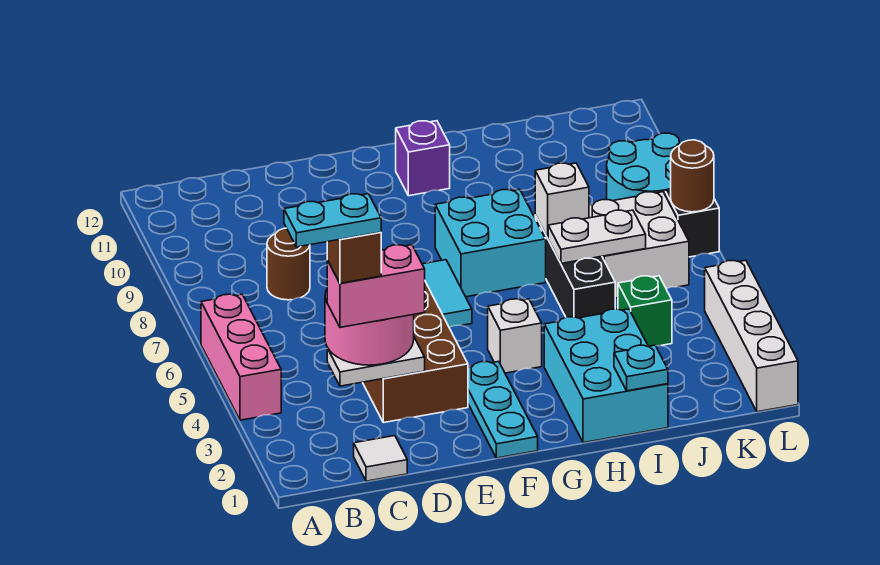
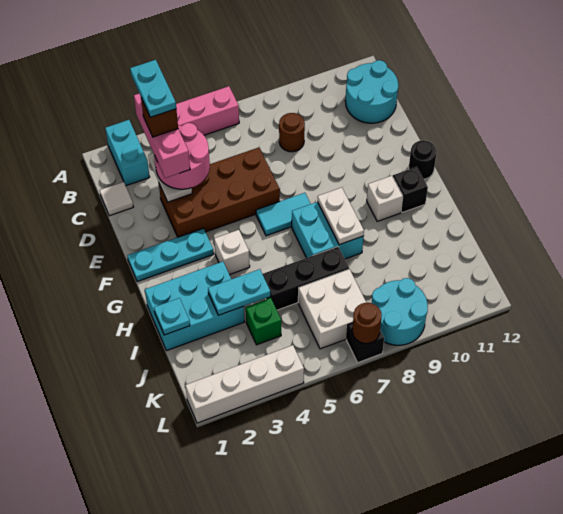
none -> cyan brick A2:B2 level 1
none -> cyan round brick B11:C12 level 1
pink brick C3:D3 level 4 -> pink brick B3:D3 level 4
none -> black round brick F12 level 1
purple brick G11 level 1 -> black brick G11 level 1
none -> cyan plate I3:I4 level 2
white plate I6:J6 level 2 -> white plate G8:H8 level 2
white brick I7 level 2 -> white brick G10 level 1

